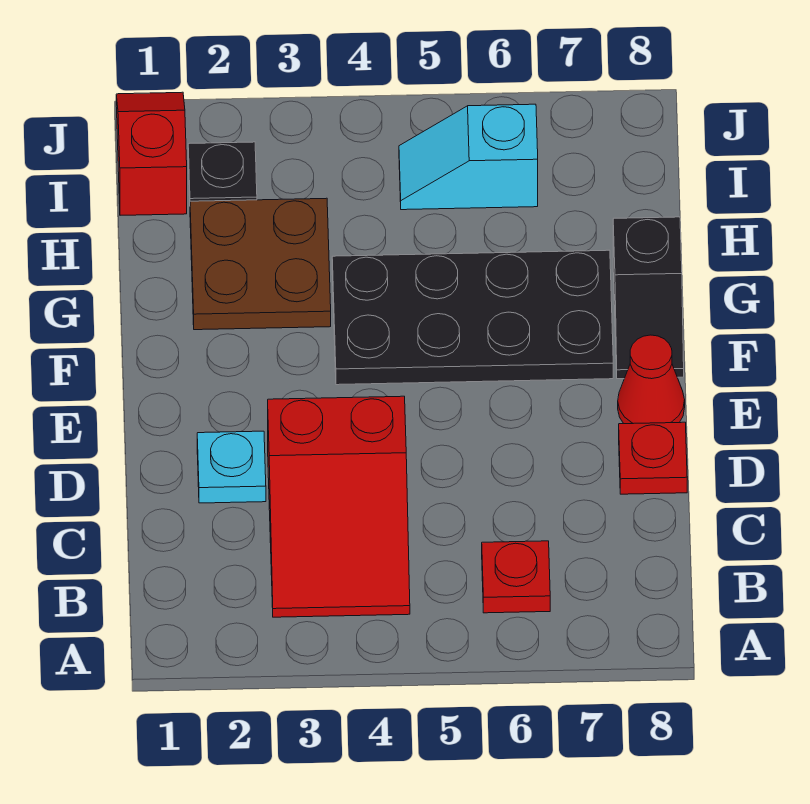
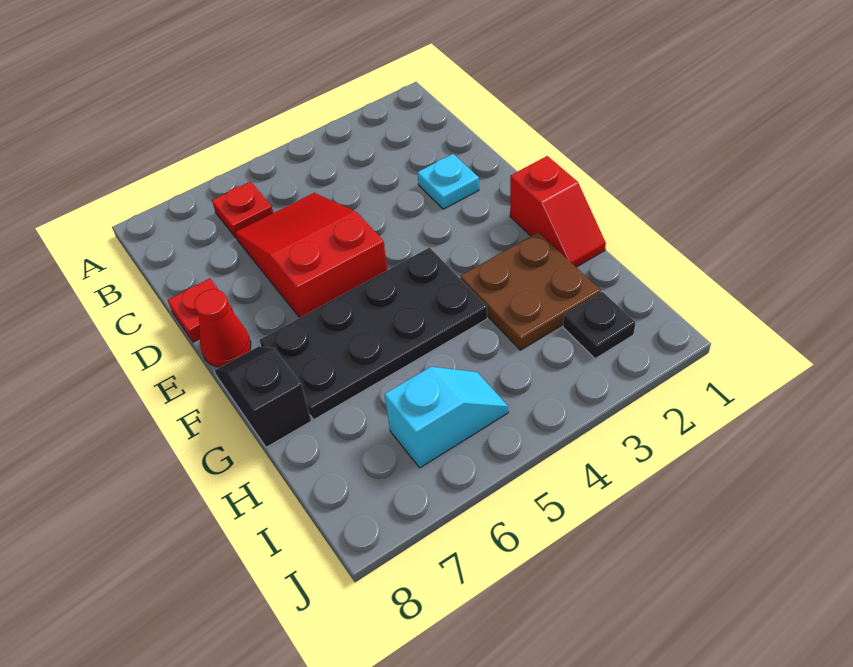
red slope B3:D4 level 1 top D -> red slope C5:E6 level 1 top E
red slope I1:J1 level 1 top I -> red slope F1:G1 level 1 top F

